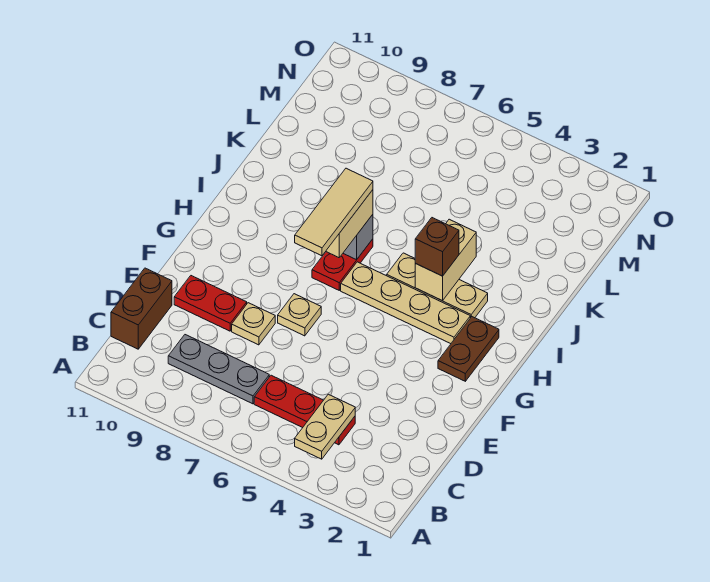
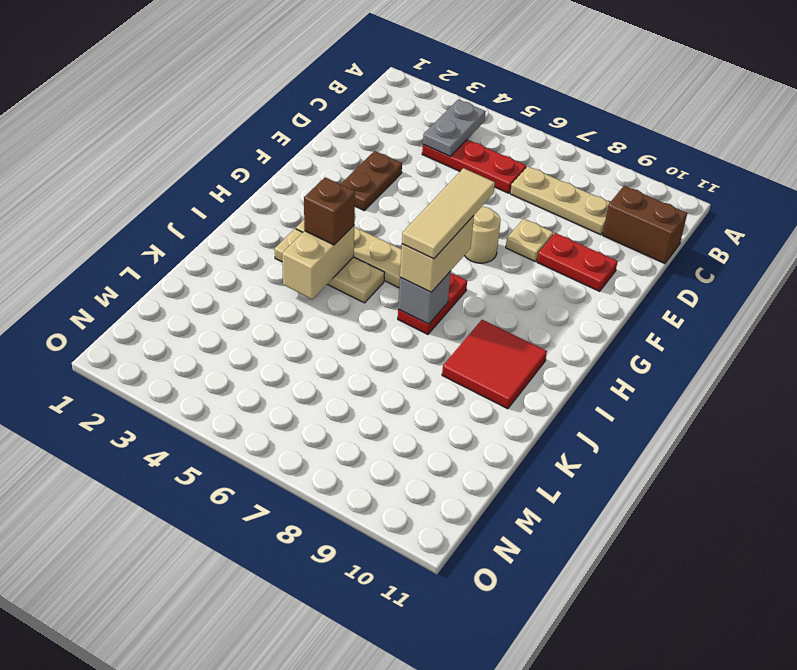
tan plate B4:C4 level 2 -> grey plate B4:C4 level 2
grey plate C7:C9 level 1 -> tan plate C7:C9 level 1
brown brick C11:D11 level 1 -> brown brick C10:C11 level 1
tan plate F7 level 1 -> tan round brick F7 level 1
brown plate G2:H2 level 1 -> brown plate E3:F3 level 1
none -> red tile I9:J10 level 1

